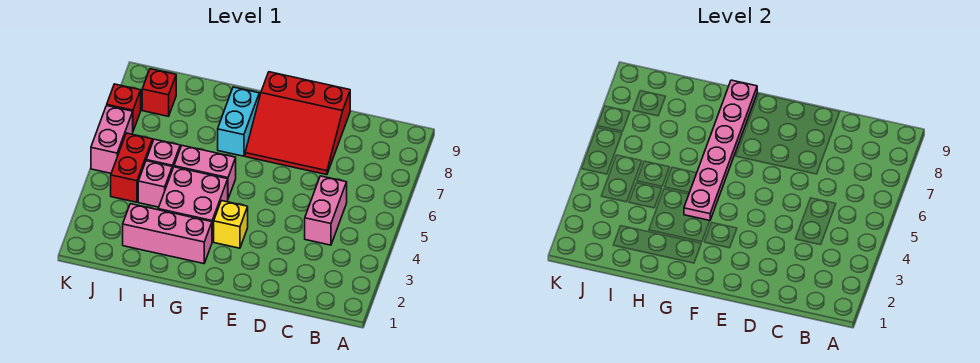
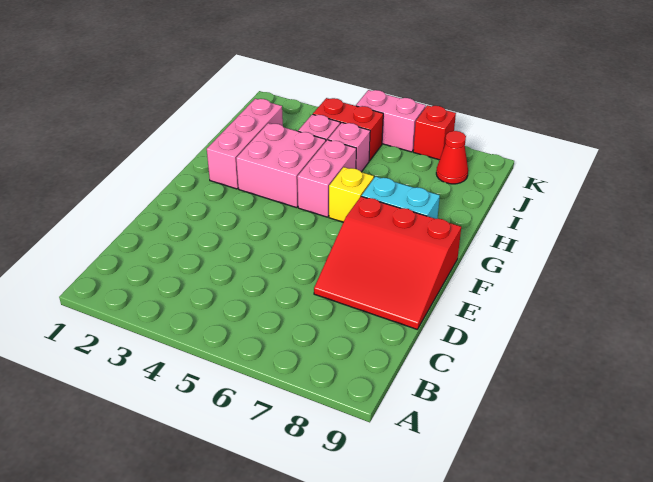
pink brick C4:C5 level 1 -> none
red slope D7:F9 level 1 top 9 -> red slope D7:F9 level 1 top F
yellow brick F3 level 1 -> yellow brick G6 level 1
pink plate G4:G9 level 2 -> none
red brick J8 level 1 -> red cone J8 level 1

